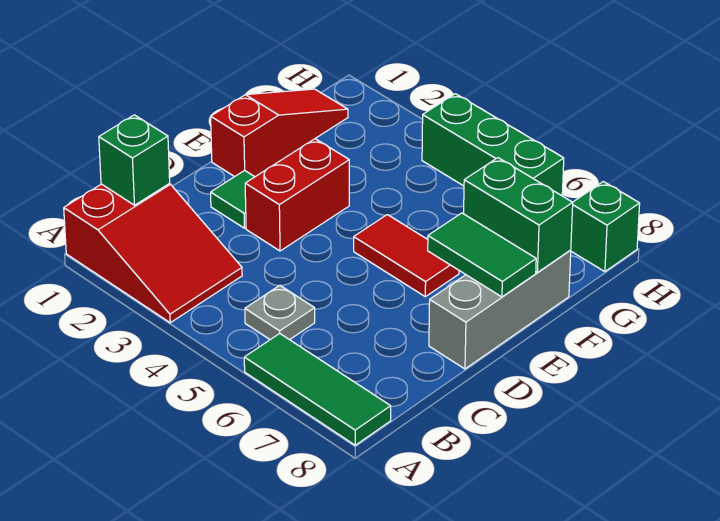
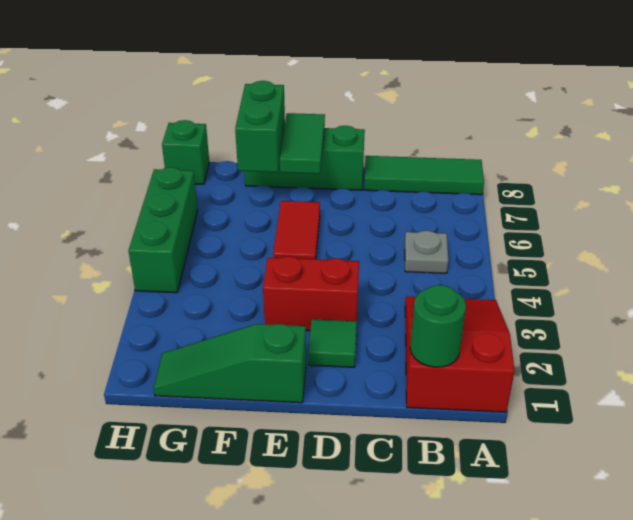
green tile A6:A8 level 1 -> green tile A8:C8 level 1
green brick B1 level 2 -> green round brick B1 level 2
grey brick D8:F8 level 1 -> green brick D8:F8 level 1
red slope E1:G1 level 1 top E -> green slope E1:G1 level 1 top E

